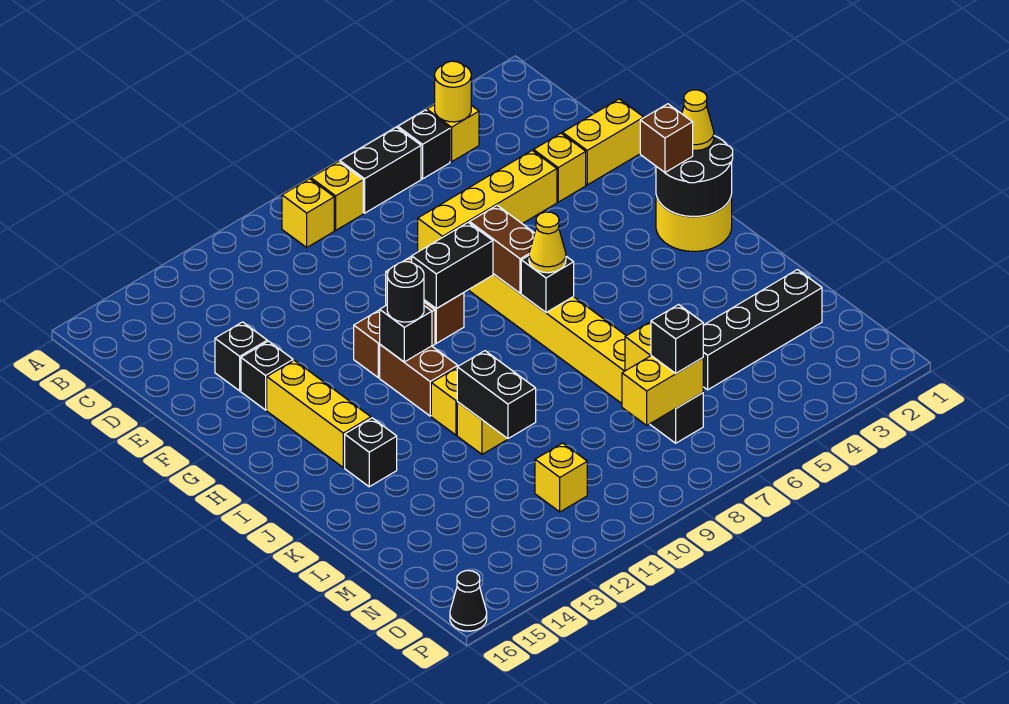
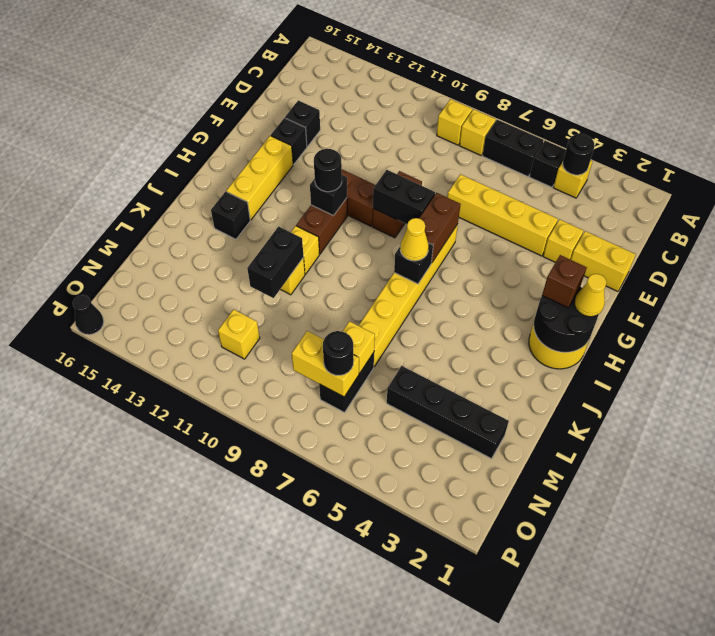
yellow round brick B4 level 2 -> black round brick B4 level 2
black brick N7 level 3 -> black round brick N7 level 3

